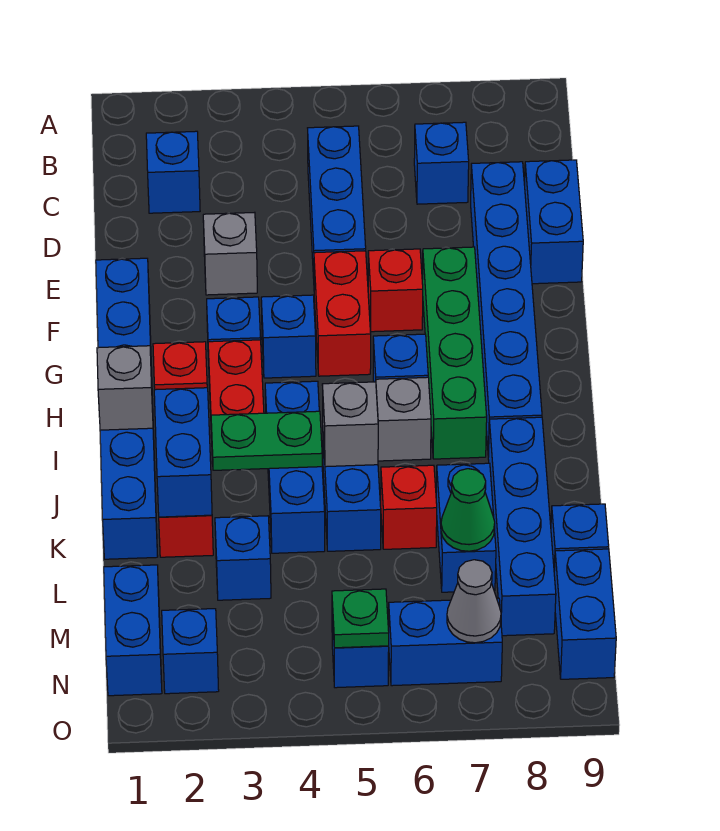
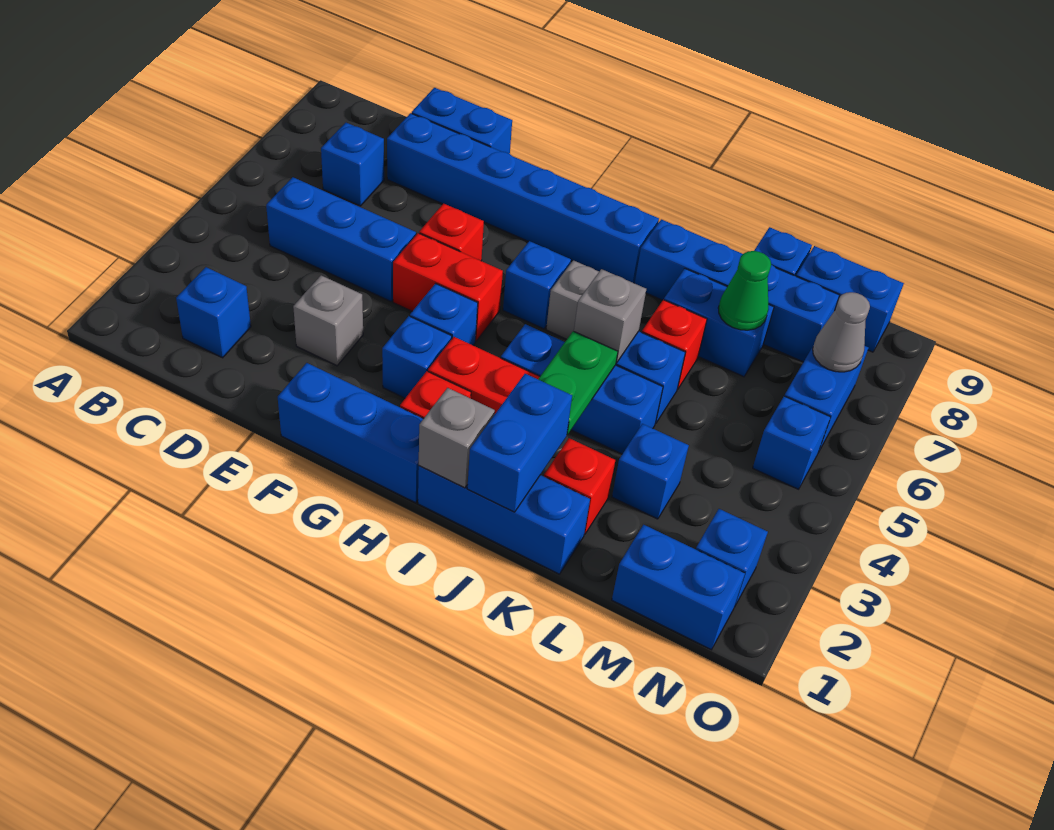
green brick F7:I7 level 1 -> none
blue brick J2:K2 level 2 -> blue brick J1:J2 level 2
green plate N5 level 2 -> none

